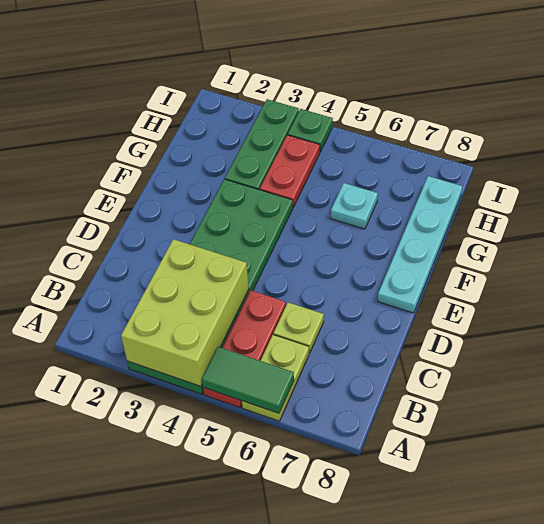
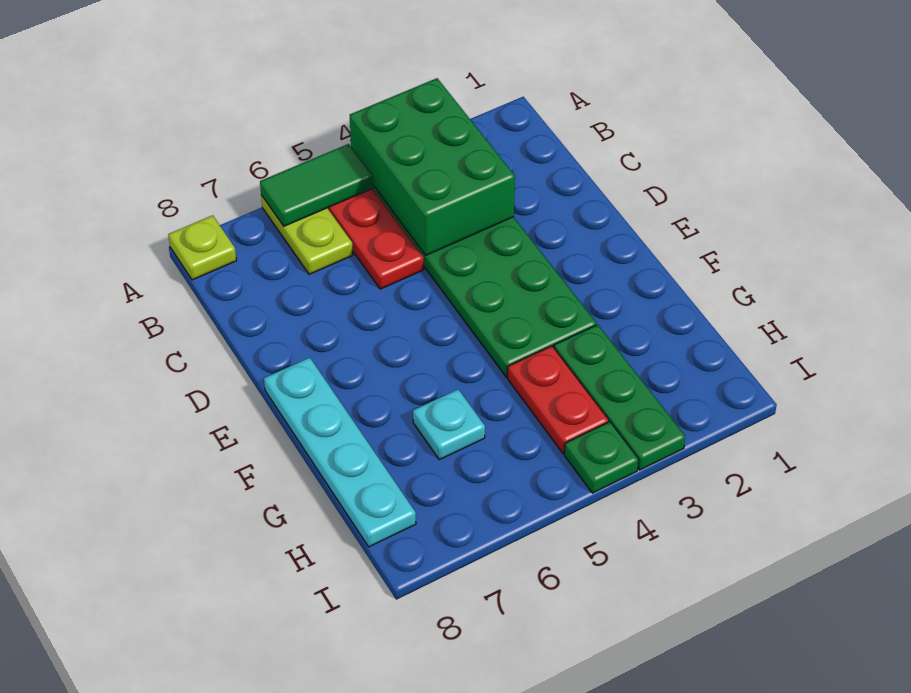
lime brick A3:C4 level 2 -> green brick A3:C4 level 2
lime plate C6 level 1 -> lime plate A8 level 1

